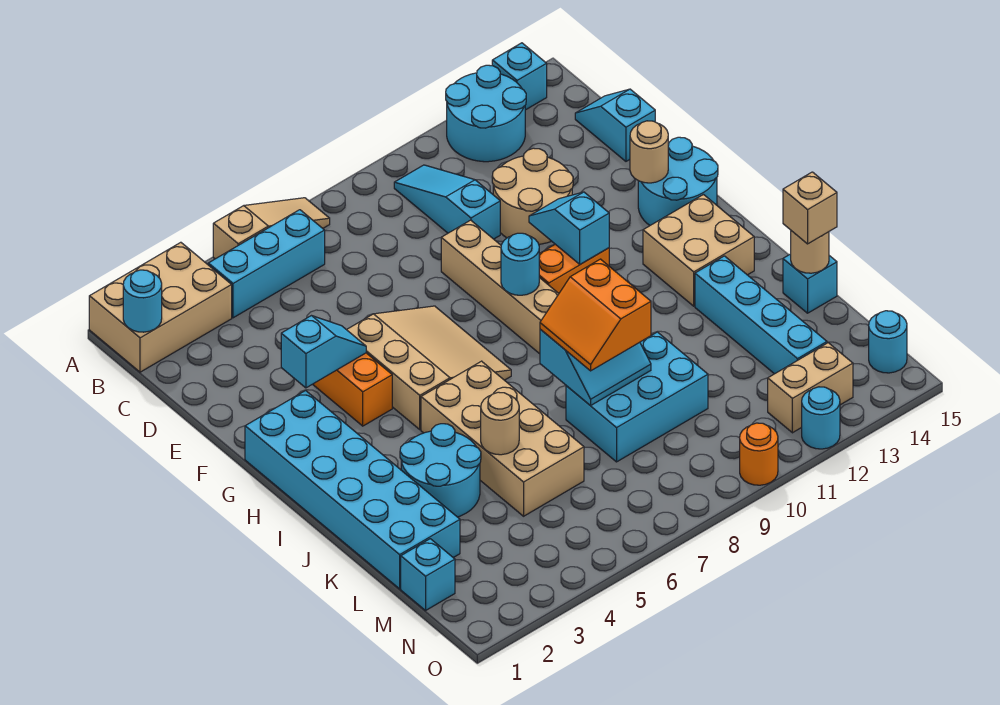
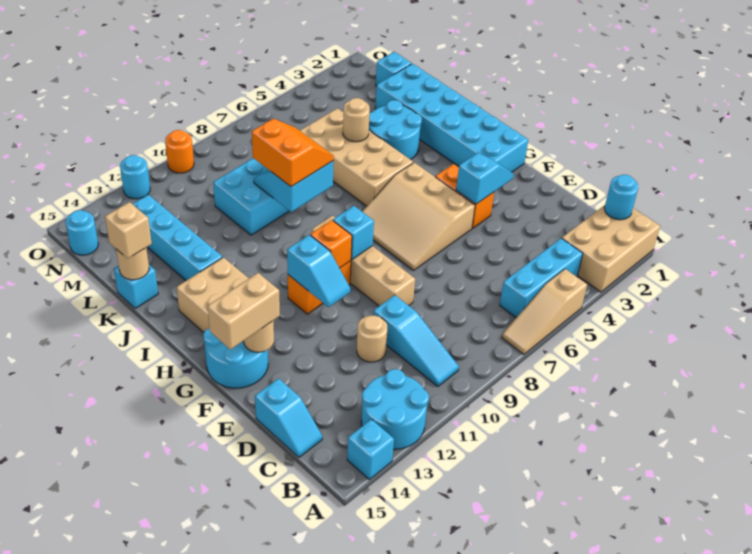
tan round brick D11:E12 level 1 -> tan round brick D11 level 1
cyan slope F3:F4 level 2 top 3 -> cyan slope F3:F4 level 2 top 4
cyan round brick G9 level 2 -> cyan brick G9 level 2
none -> orange brick G10 level 2
tan brick N12:N13 level 1 -> tan brick F14:F15 level 3

